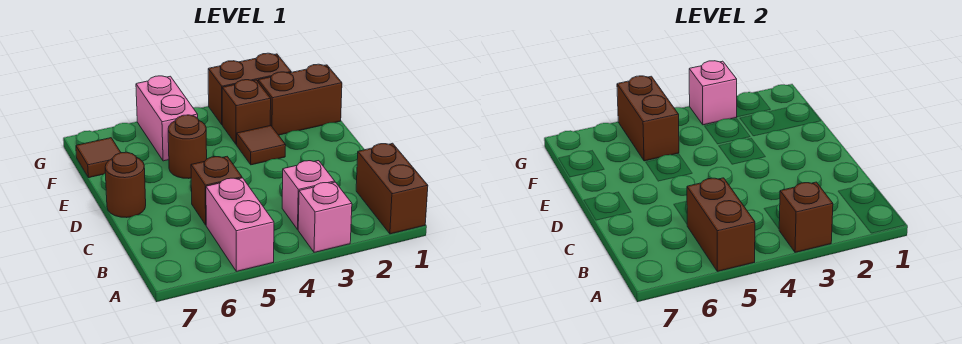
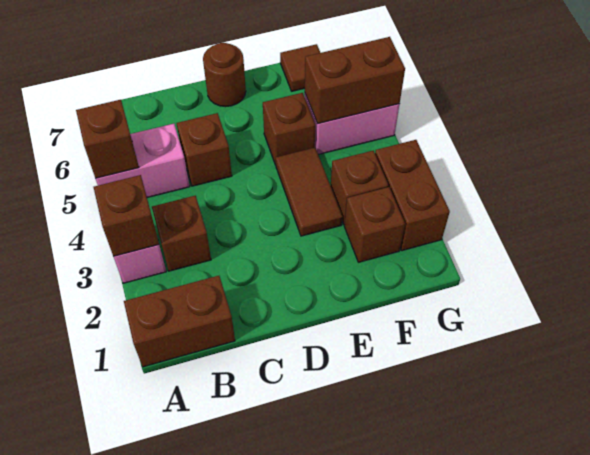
brown brick A5:B5 level 2 -> brown brick A5 level 2
pink brick B3 level 1 -> brown brick B3 level 1
brown tile E3 level 1 -> brown tile E3:E4 level 1
brown round brick E5 level 1 -> brown brick E5 level 1
brown brick F1:F2 level 1 -> brown brick F2 level 1
pink brick G3 level 2 -> none

